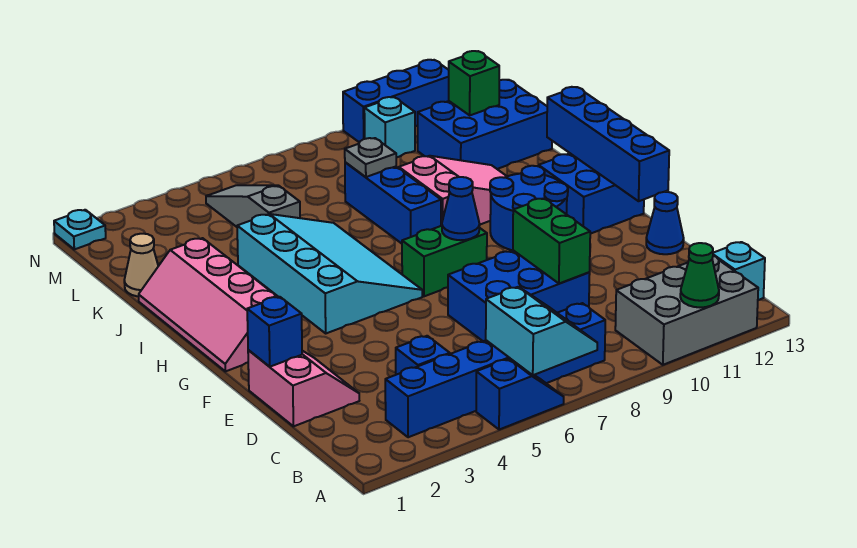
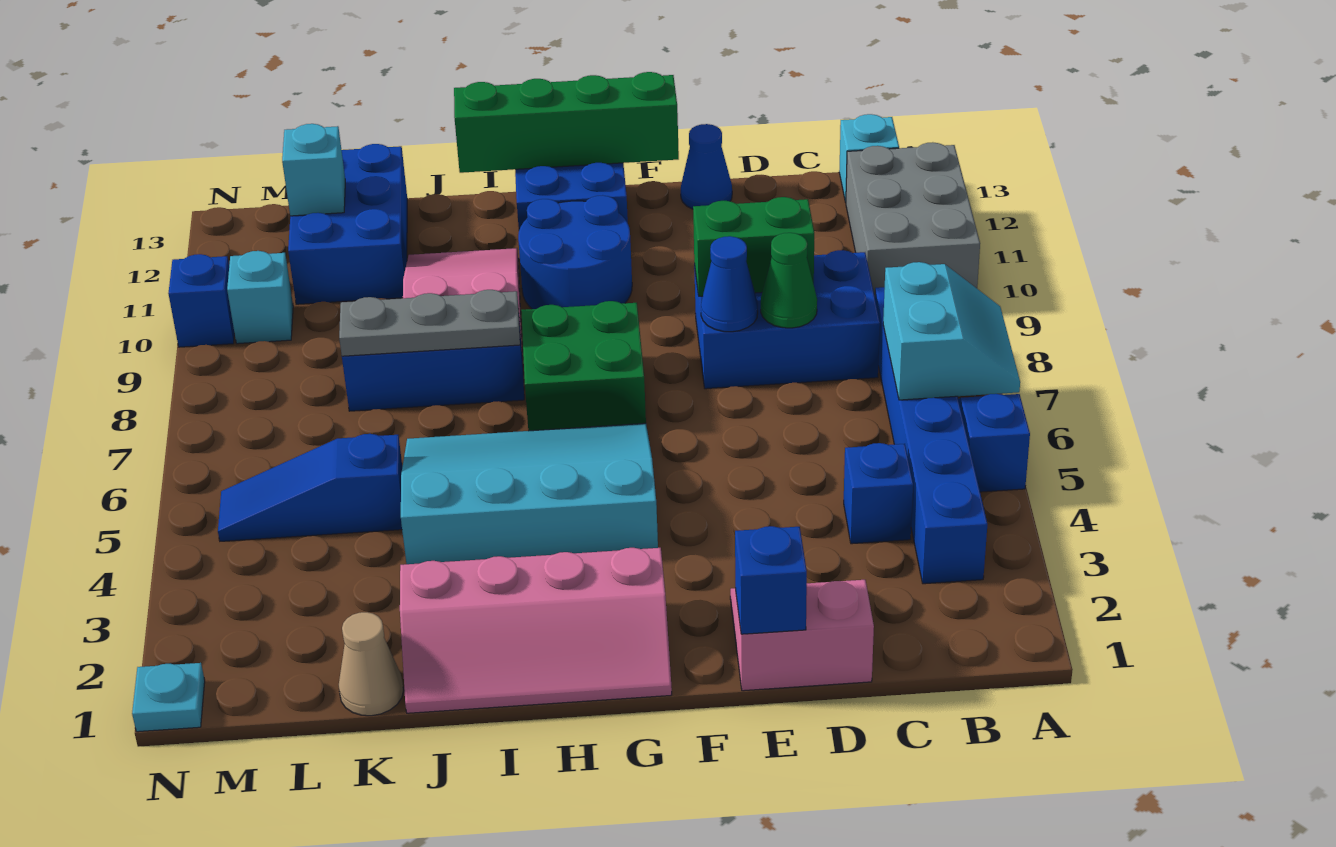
cyan slope A6:B7 level 2 top 6 -> cyan slope A6:B7 level 2 top B
green cone A11 level 2 -> green cone D8 level 2
blue brick D7:E9 level 1 -> blue brick C8:E9 level 1
blue brick F13:I13 level 2 -> green brick F13:I13 level 2
green brick G7:G8 level 1 -> green brick G7:H8 level 1
blue cone G8 level 2 -> blue cone E8 level 2
grey slope K5:M5 level 1 top K -> blue slope K5:M5 level 1 top K
grey plate K8 level 2 -> grey plate I8:K8 level 2
green brick L12 level 2 -> cyan brick L12 level 2
blue brick N10:N12 level 1 -> blue brick N10 level 1

